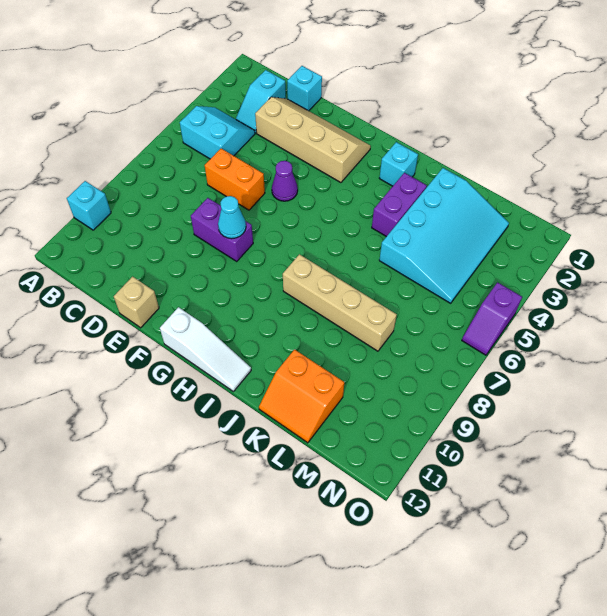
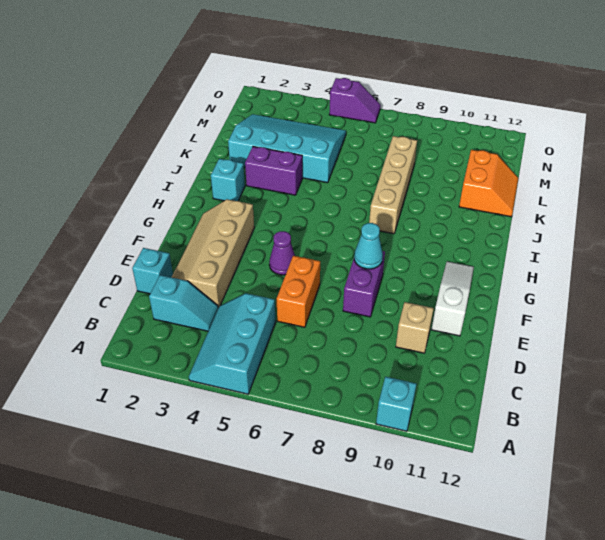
cyan slope B4:C5 level 1 top 5 -> cyan slope A4:C5 level 1 top 5
tan brick E12 level 1 -> tan brick D10 level 1
white slope G12:I12 level 1 top G -> white slope E11:G11 level 1 top E

